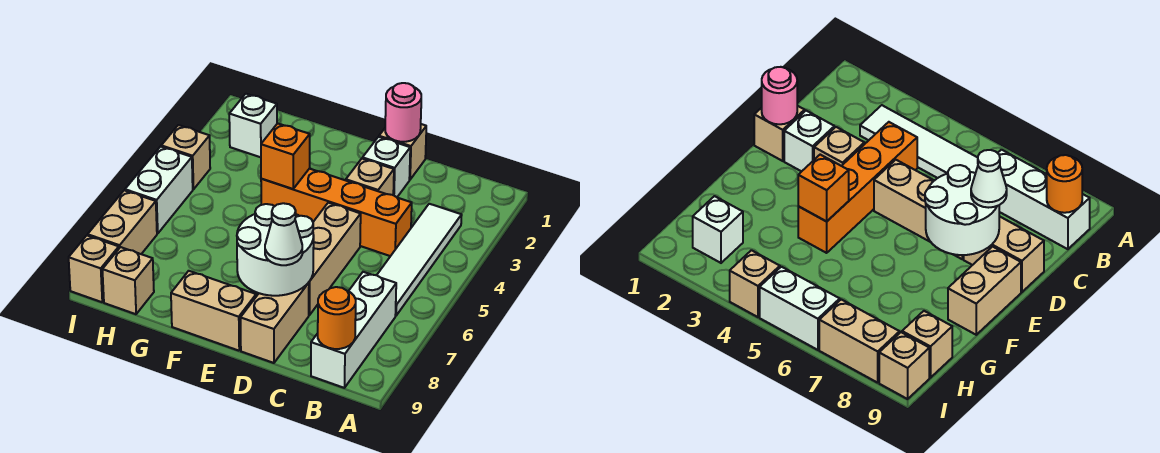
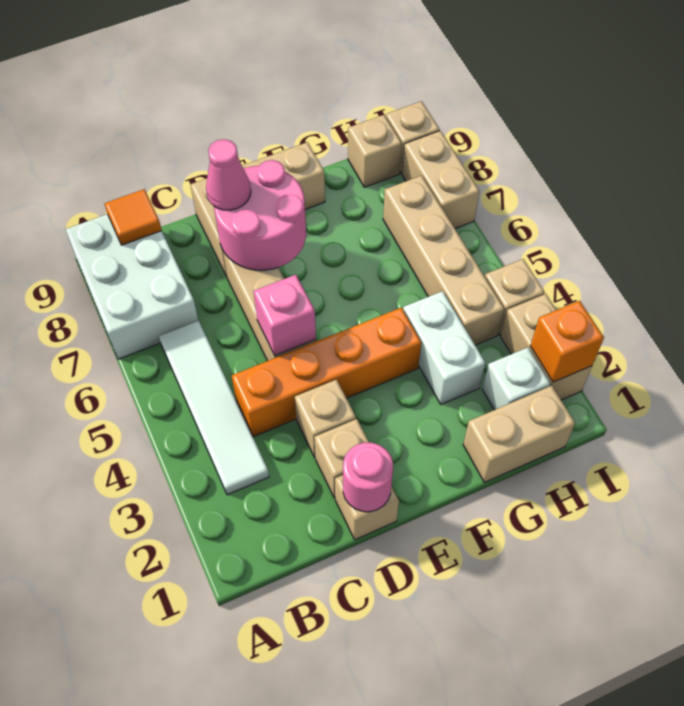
white brick B7:B9 level 1 -> white brick A7:B9 level 1
orange round brick B9 level 2 -> orange tile B9 level 2
white brick D2 level 1 -> tan brick D2 level 1
none -> pink brick D5 level 2
white round brick D7:E8 level 2 -> pink round brick D7:E8 level 2
white cone D8 level 3 -> pink cone D8 level 3
orange brick F4 level 2 -> orange brick I2 level 2
none -> tan brick G1:H1 level 1
none -> tan brick H4:H7 level 1
none -> tan brick I2:I3 level 1
white brick I5:I6 level 1 -> white brick G3:G4 level 1

